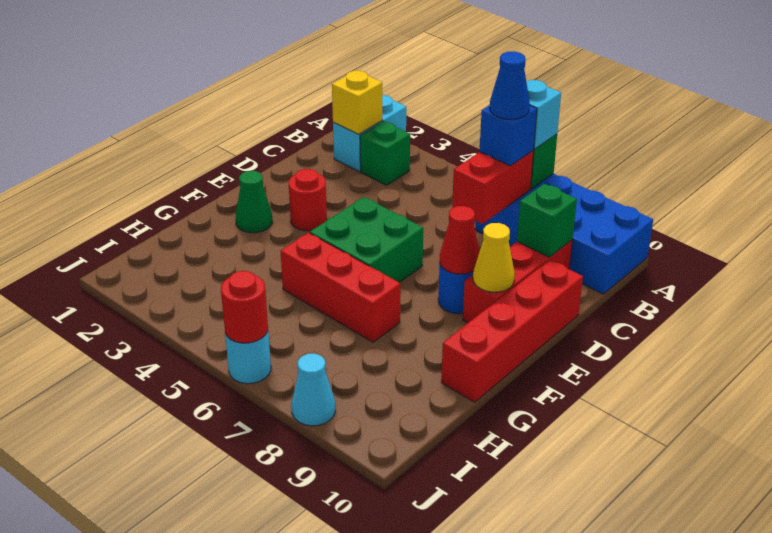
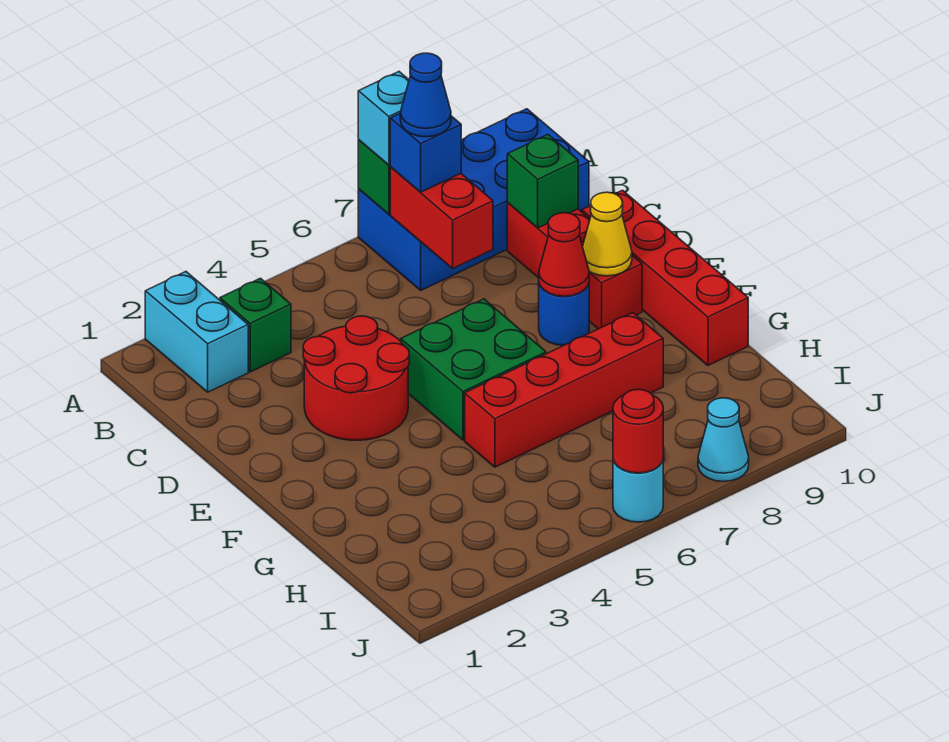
yellow brick B2 level 2 -> none
red round brick E3 level 1 -> red round brick D3:E4 level 1
green cone F2 level 1 -> none
red brick G5:G7 level 1 -> red brick G5:G8 level 1

